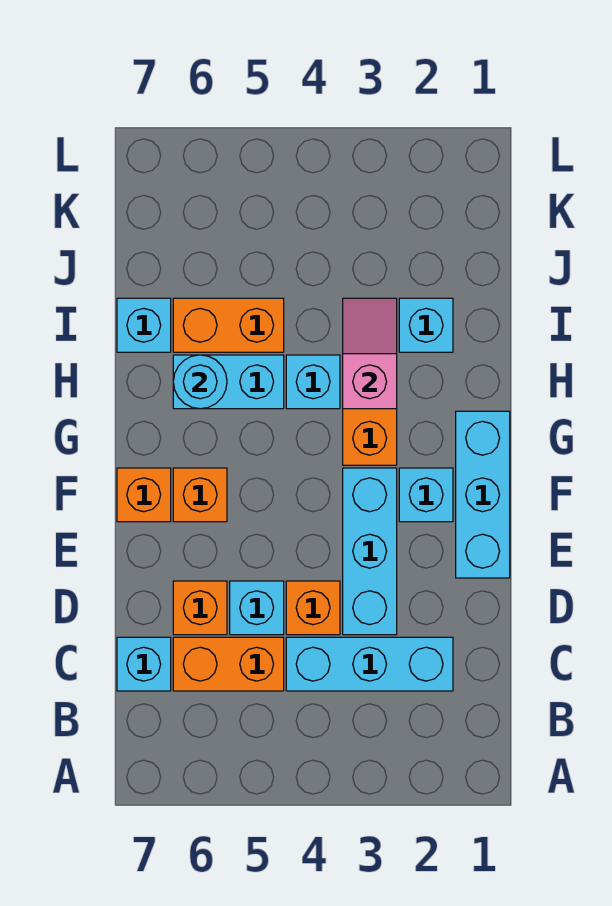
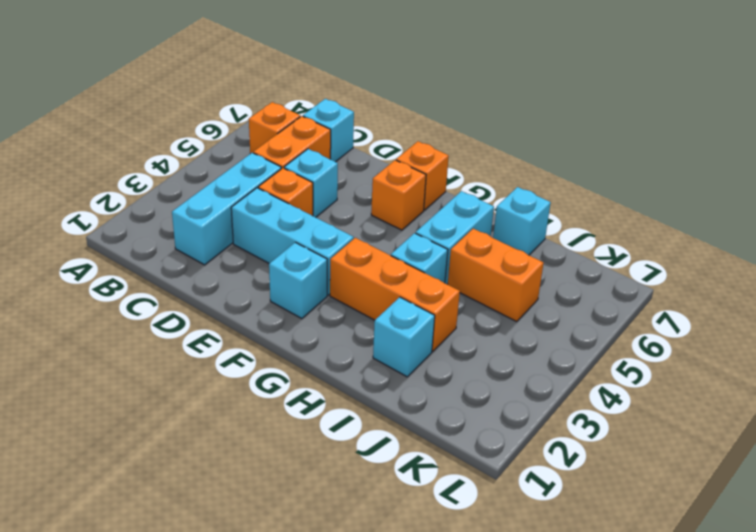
orange brick D6 level 1 -> orange brick B6 level 1
cyan brick E1:G1 level 1 -> none
pink slope H3:I3 level 2 top H -> none
cyan round brick H6 level 2 -> none
orange brick I5:I6 level 1 -> orange brick I5:J5 level 1

